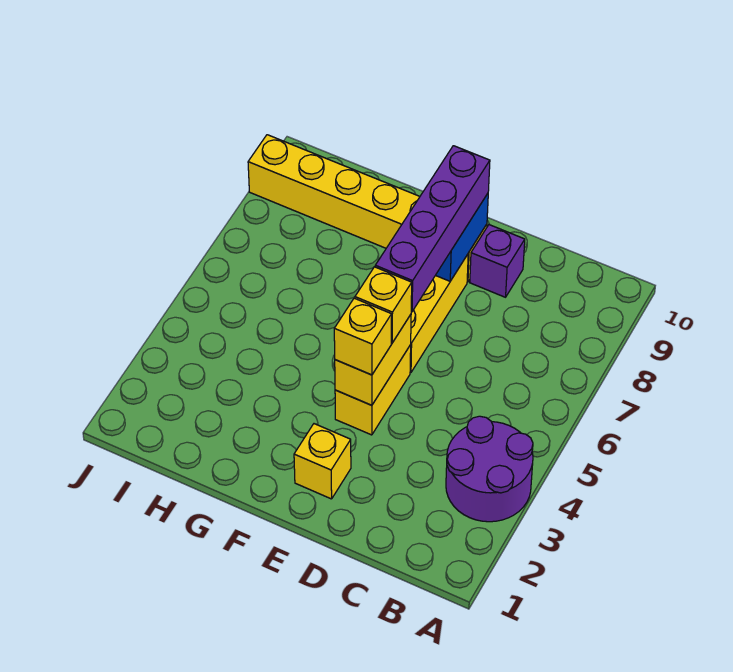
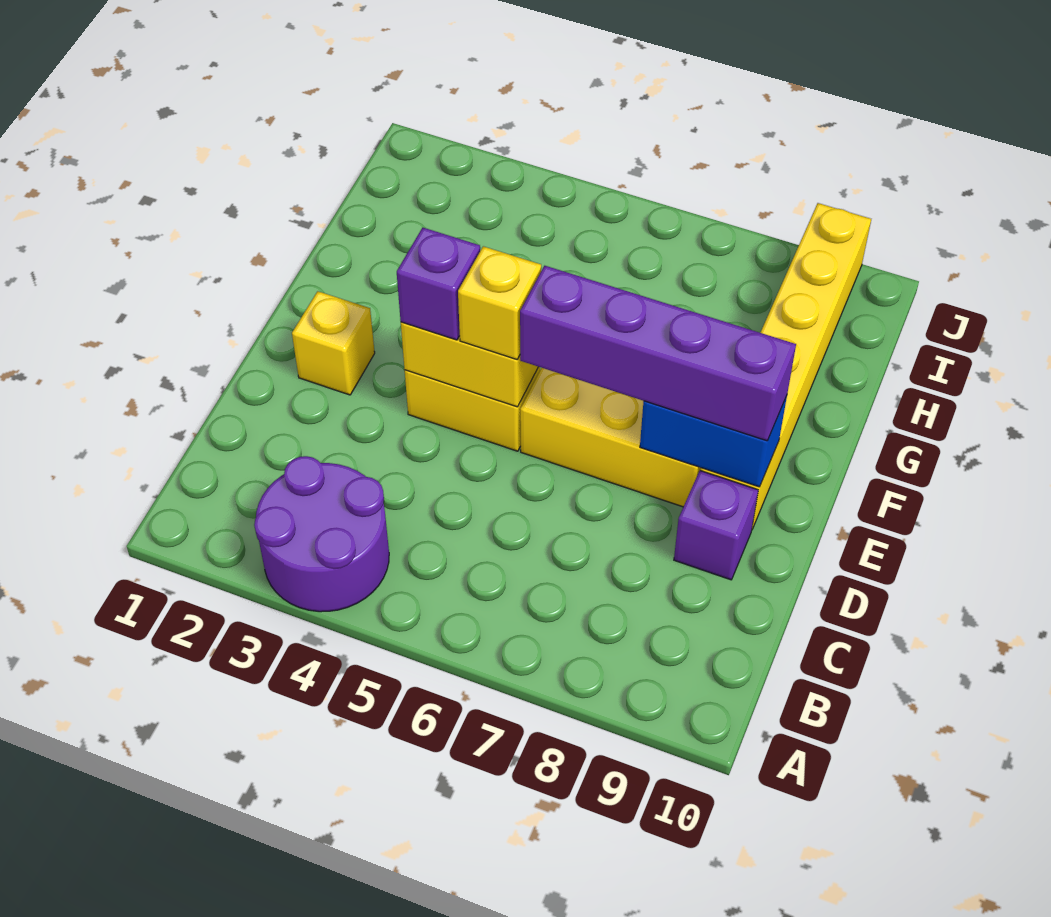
yellow brick E4 level 3 -> purple brick E4 level 3

